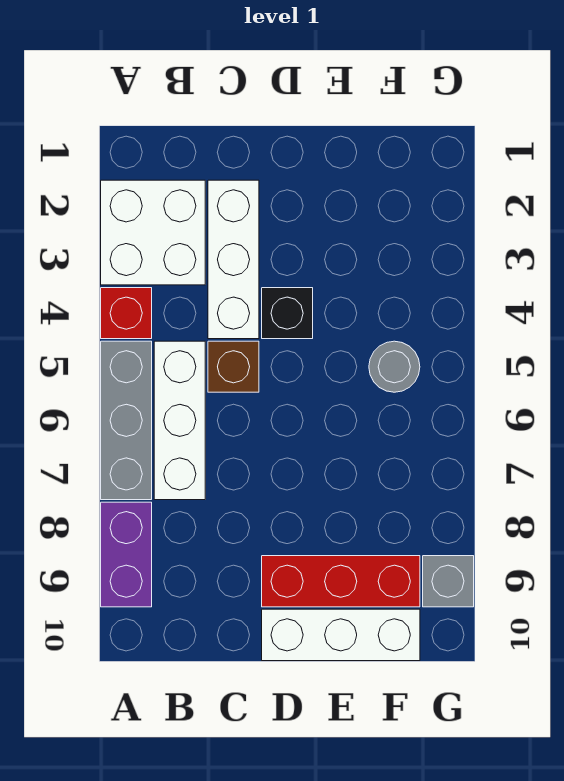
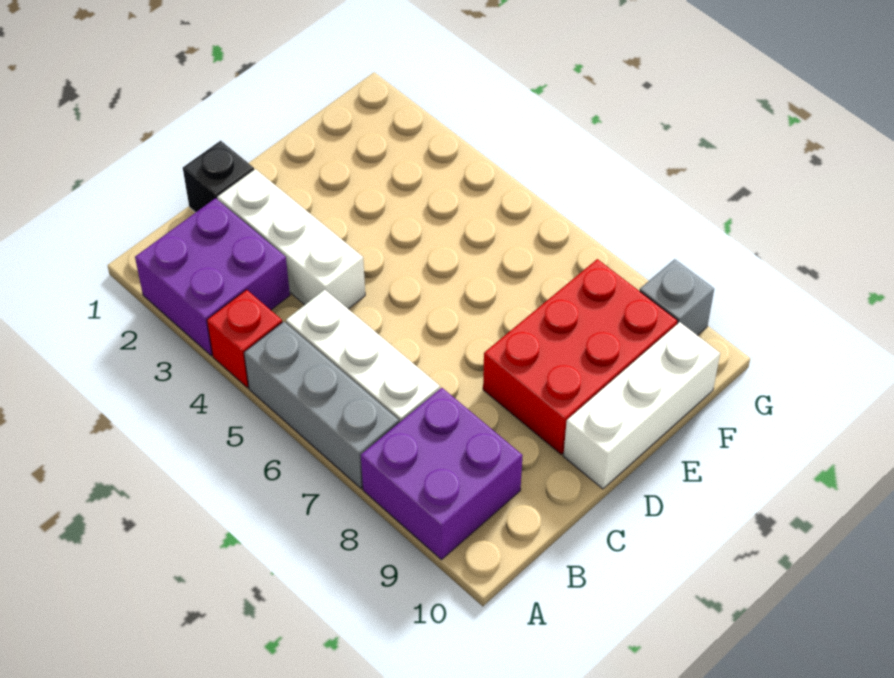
white brick A2:B3 level 1 -> purple brick A2:B3 level 1
purple brick A8:A9 level 1 -> purple brick A8:B9 level 1
brown brick C5 level 1 -> none
black brick D4 level 1 -> black brick C1 level 1
red brick D9:F9 level 1 -> red brick D8:F9 level 1
grey round brick F5 level 1 -> none

